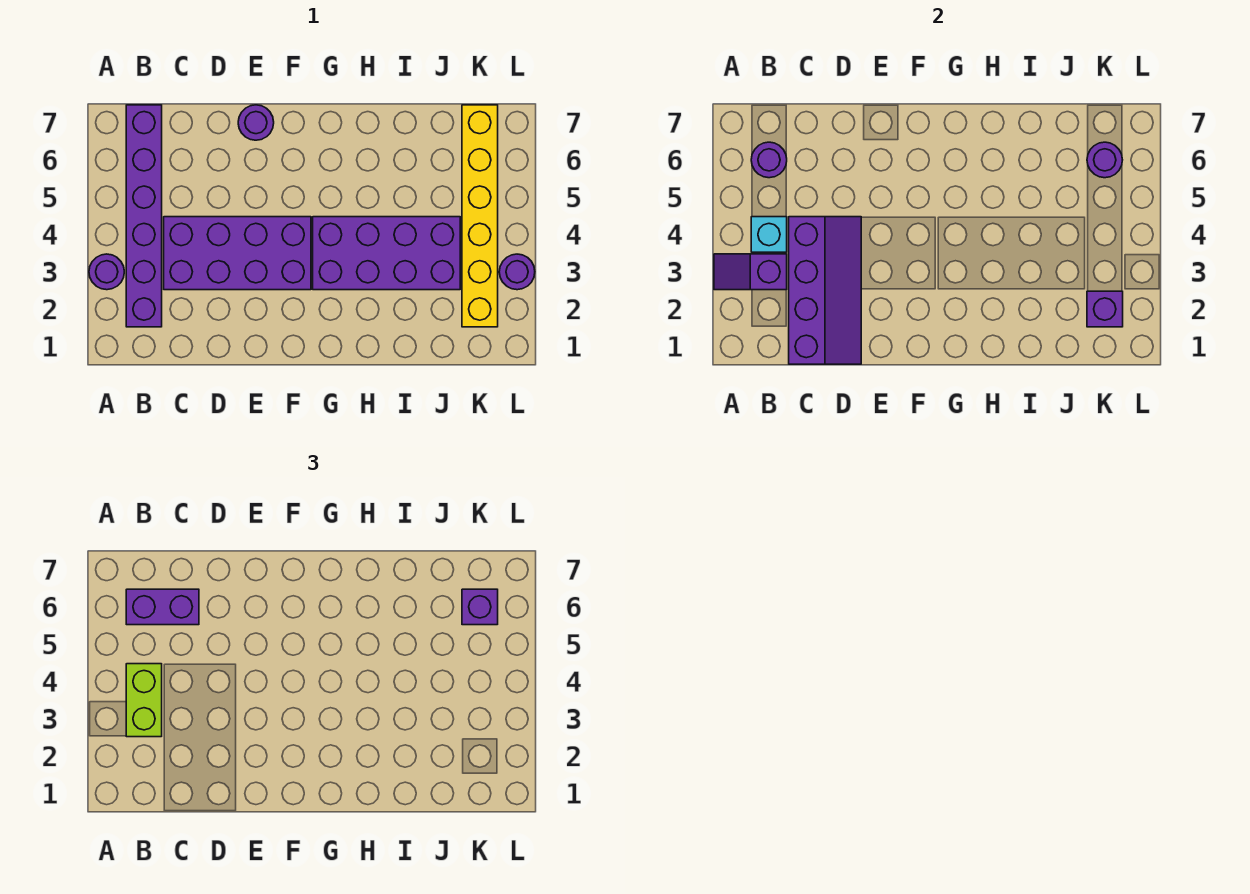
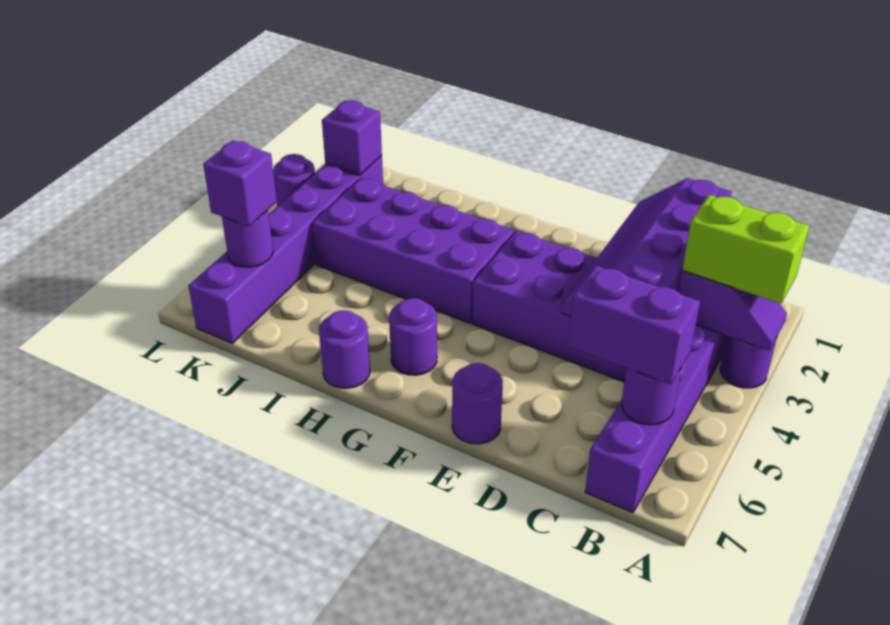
lime brick B3:B4 level 3 -> lime brick A3:B3 level 3
cyan brick B4 level 2 -> none
none -> purple round brick G6 level 1
none -> purple round brick H7 level 1
yellow brick K2:K7 level 1 -> purple brick K2:K7 level 1

